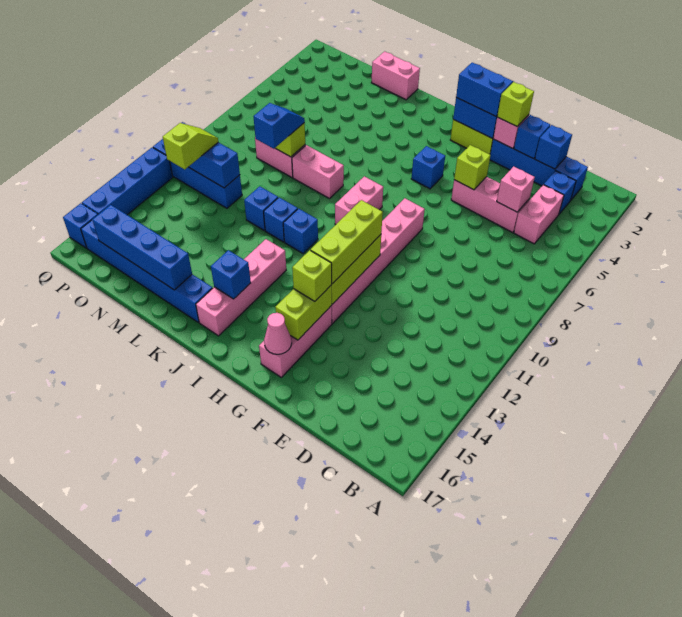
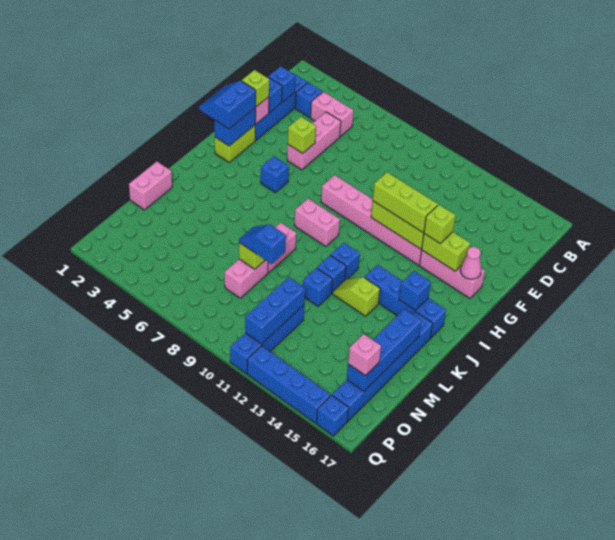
pink brick D5 level 2 -> pink brick O16 level 3
pink brick J13:J16 level 1 -> blue brick J13:J16 level 1
lime slope O11:O12 level 3 top 12 -> lime slope K12:K13 level 1 top 13

